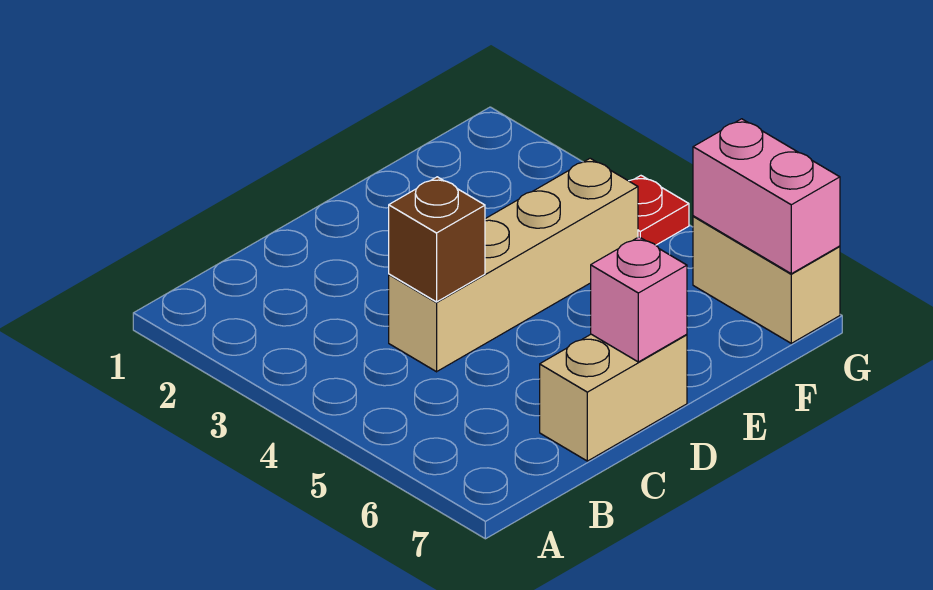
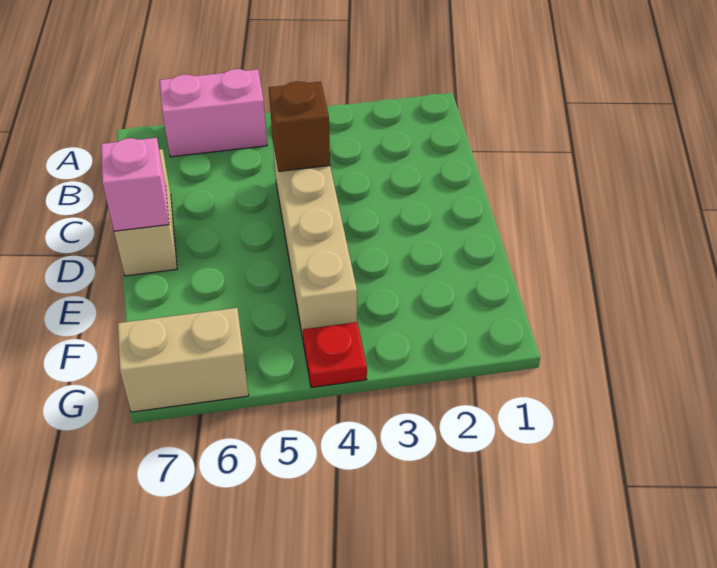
pink brick G6:G7 level 2 -> pink brick A5:A6 level 1

